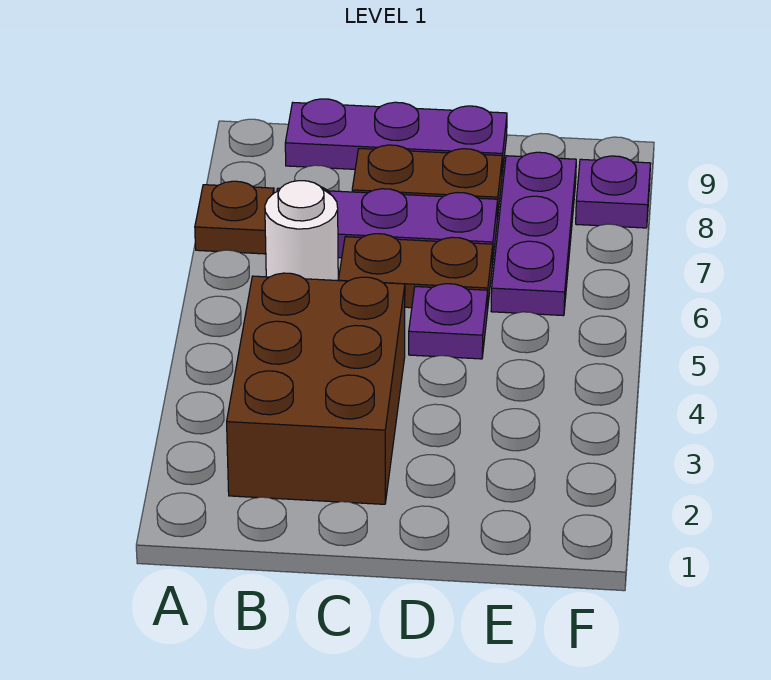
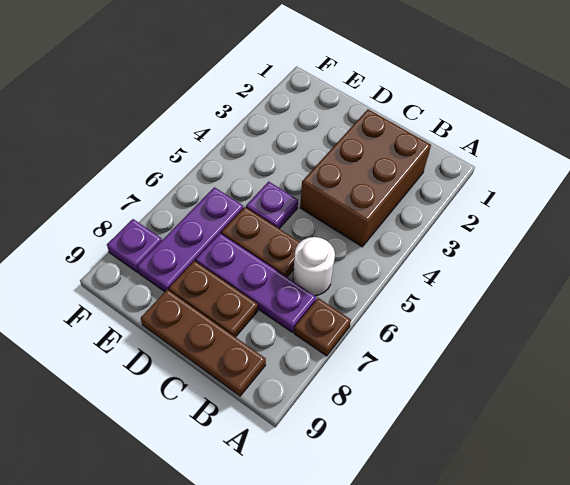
purple plate B9:D9 level 1 -> brown plate B9:D9 level 1

